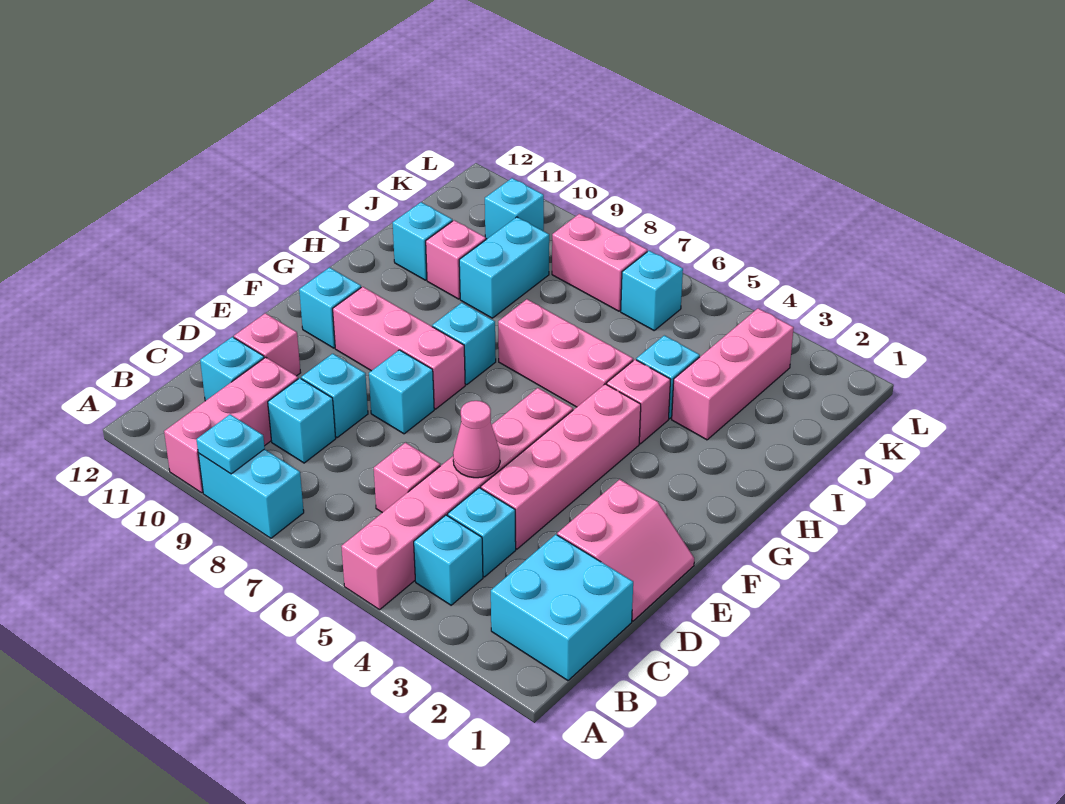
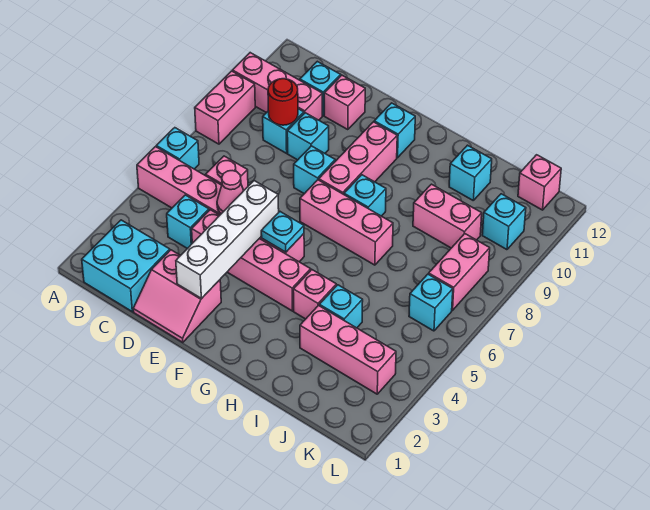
cyan brick A8:A9 level 1 -> pink brick A8:A9 level 1
cyan plate A9 level 2 -> cyan plate F5 level 2
cyan brick B4 level 1 -> cyan brick A6 level 1
none -> red round brick C9 level 2
none -> white brick E2:E5 level 2
pink brick H5:H7 level 1 -> pink brick F7:H7 level 1
cyan brick I9:J9 level 1 -> pink brick I9:J9 level 1
pink brick I10 level 1 -> pink brick K12 level 1

